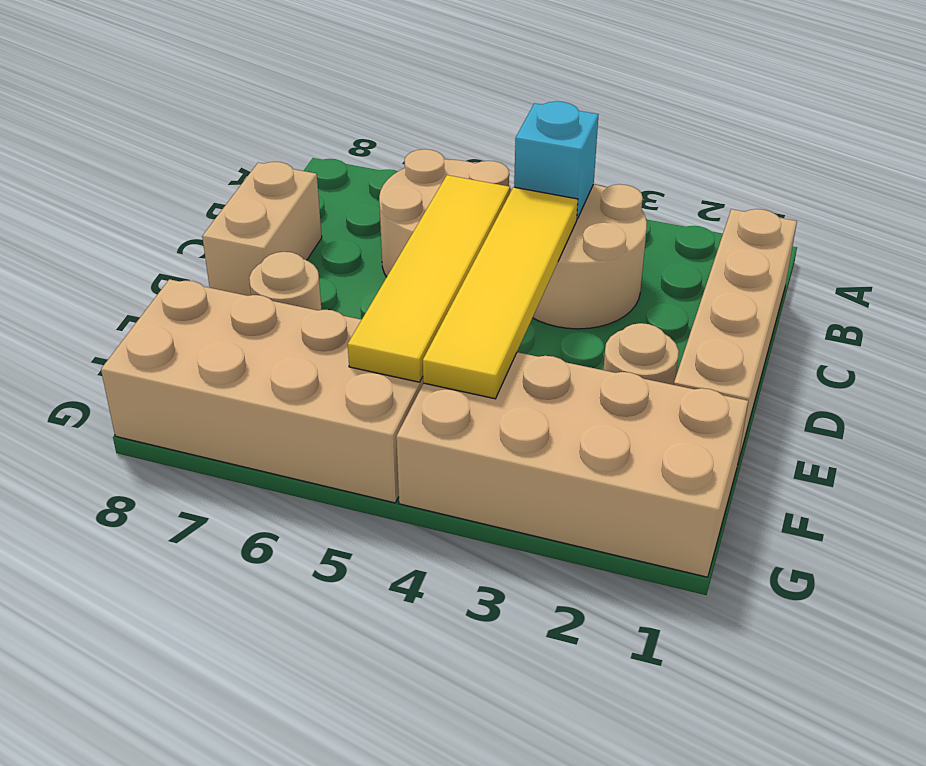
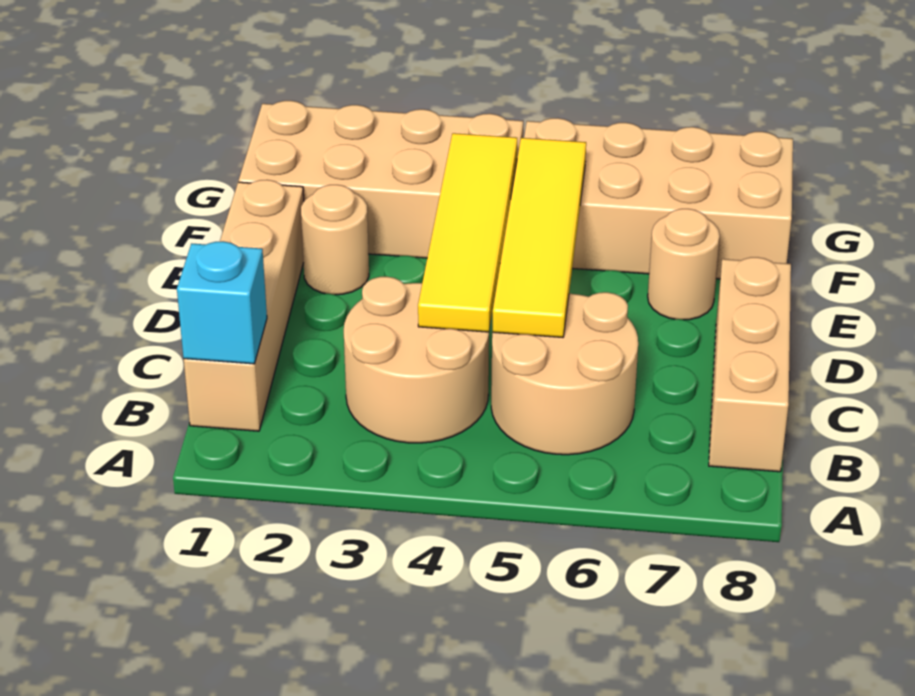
cyan brick B4 level 2 -> cyan brick B1 level 2
tan brick C8:D8 level 1 -> tan brick B8:D8 level 1

